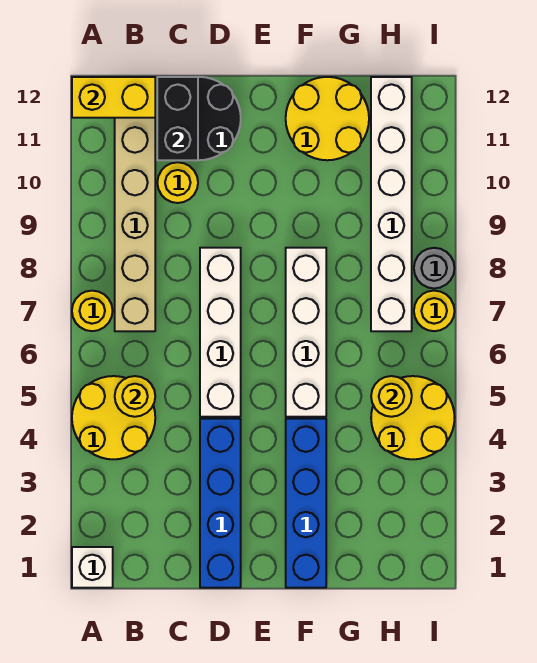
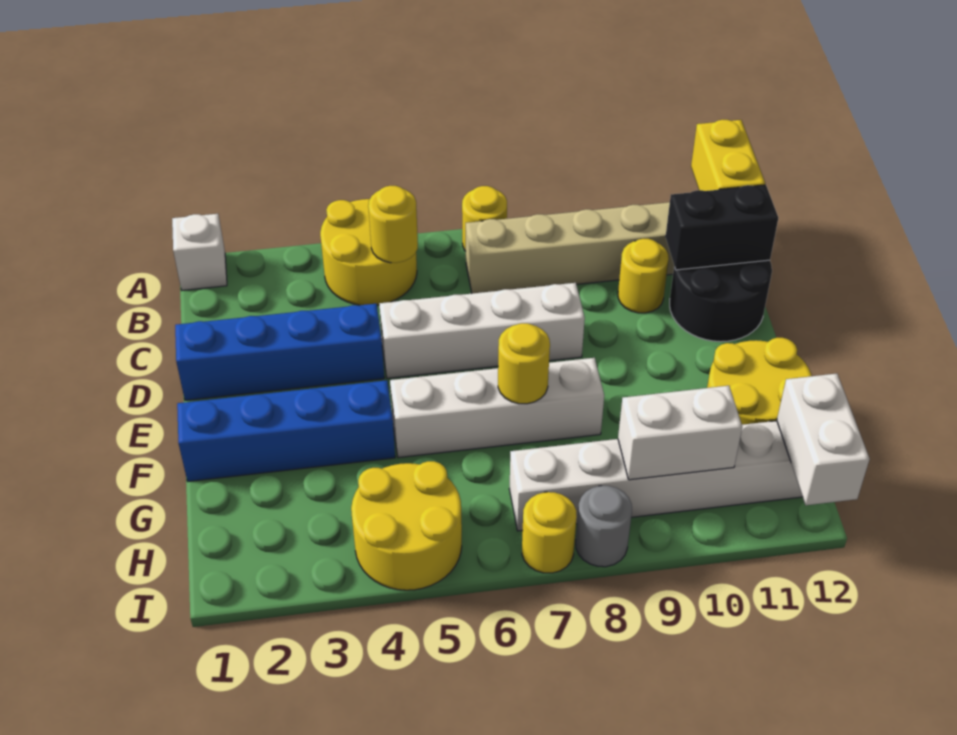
yellow round brick H5 level 2 -> yellow round brick F7 level 2
none -> white brick H9:H10 level 2
none -> white brick H12:I12 level 2

